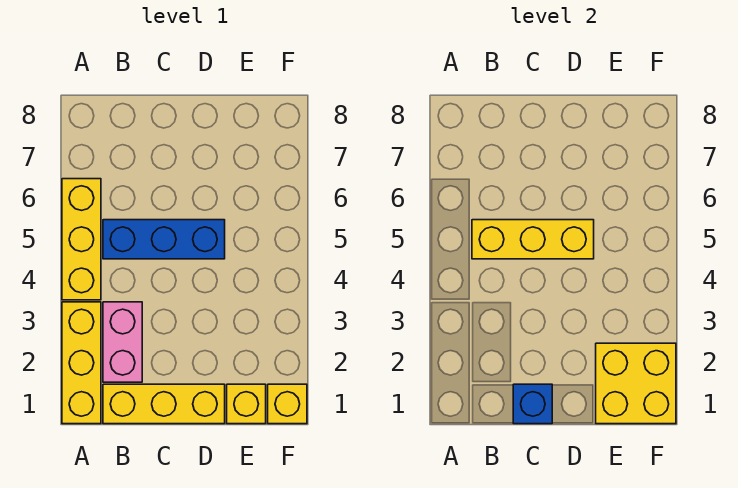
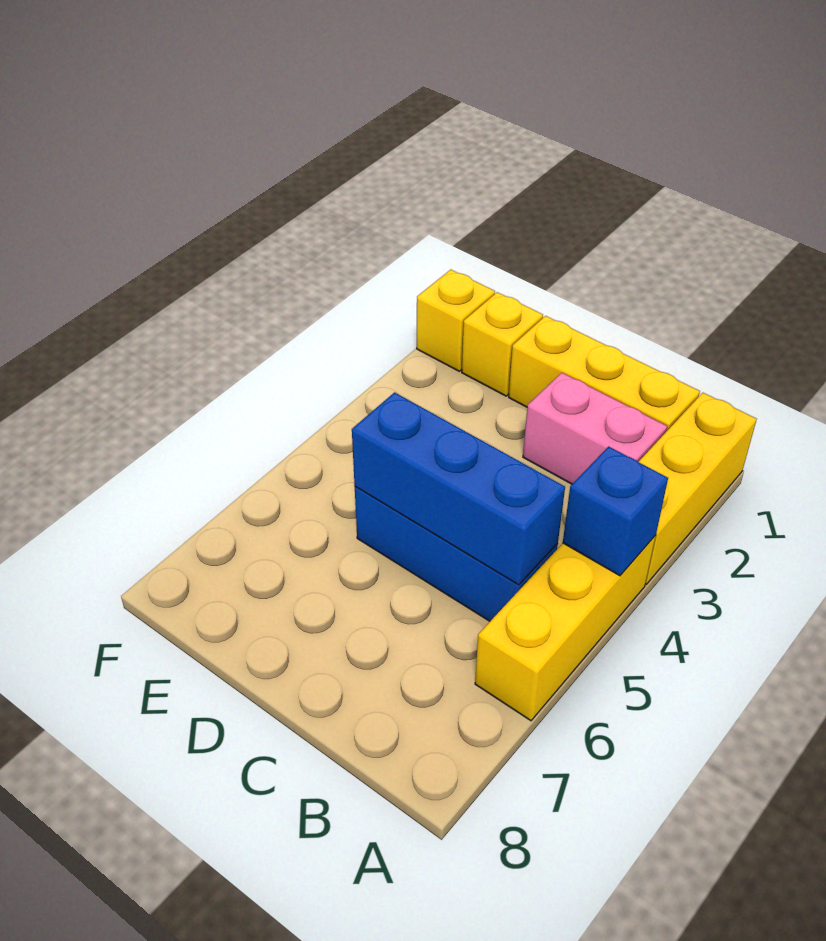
pink brick B2:B3 level 1 -> pink brick B2:C2 level 1
yellow brick B5:D5 level 2 -> blue brick B5:D5 level 2
blue brick C1 level 2 -> blue brick A4 level 2
yellow brick E1:F2 level 2 -> none

